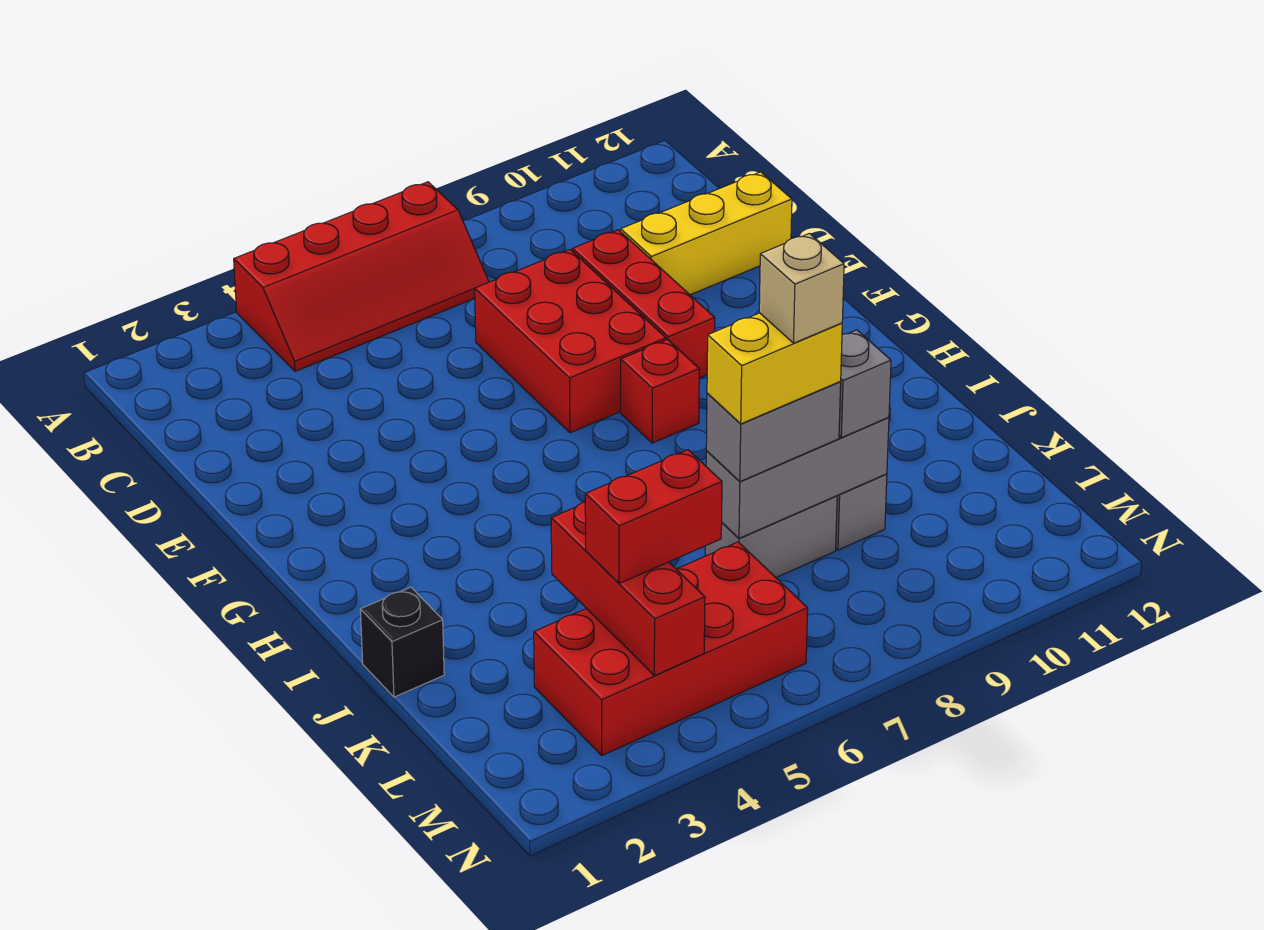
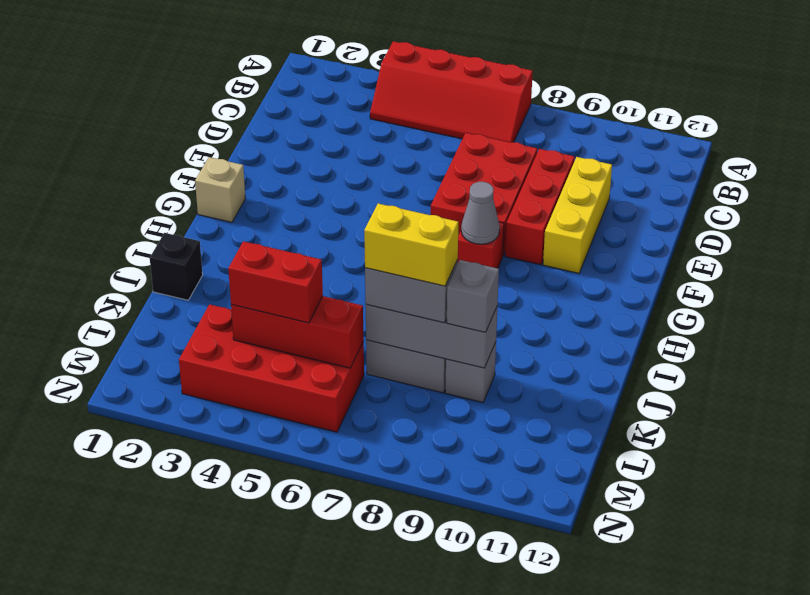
yellow brick D10:D12 level 1 -> yellow brick D10:F10 level 1
none -> grey cone G8 level 2
red brick K4:M4 level 2 -> red brick L4:L6 level 2
tan brick K8 level 5 -> tan brick G1 level 1

